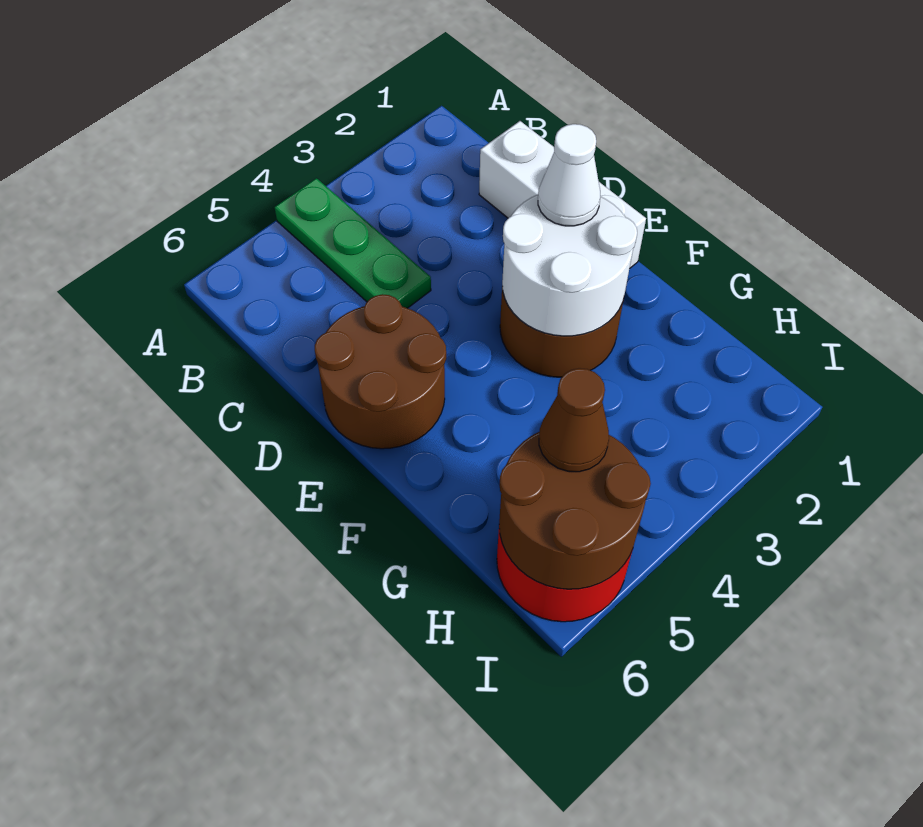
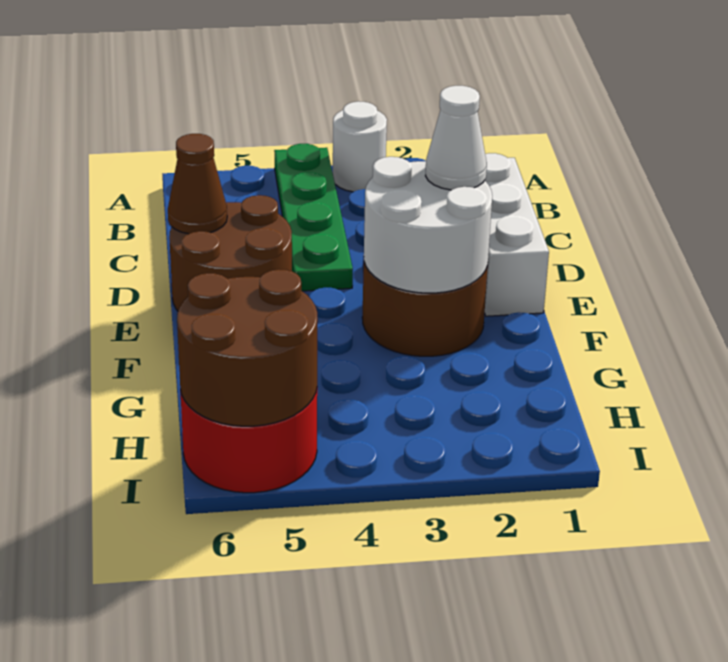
none -> white round brick A3 level 1
green plate A4:C4 level 1 -> green plate A4:D4 level 1
brown cone H5 level 3 -> brown cone D6 level 2

